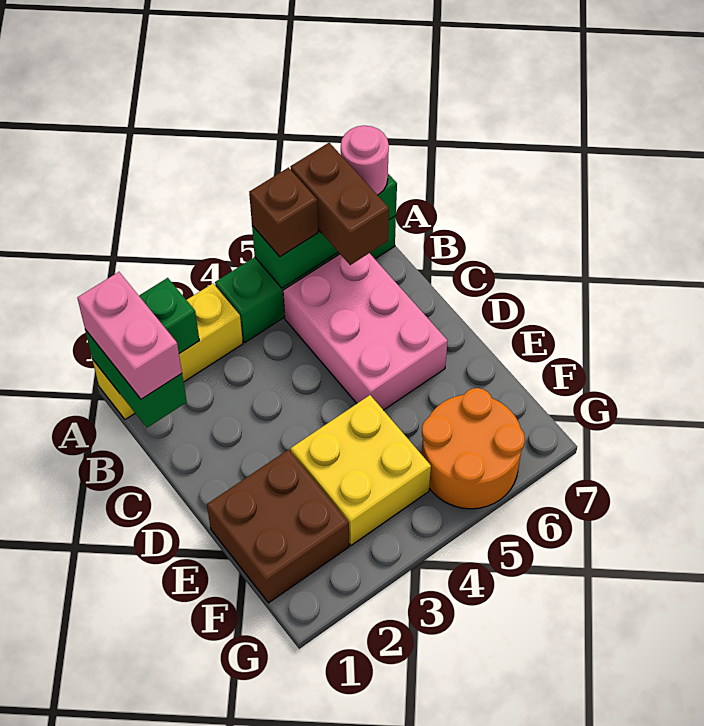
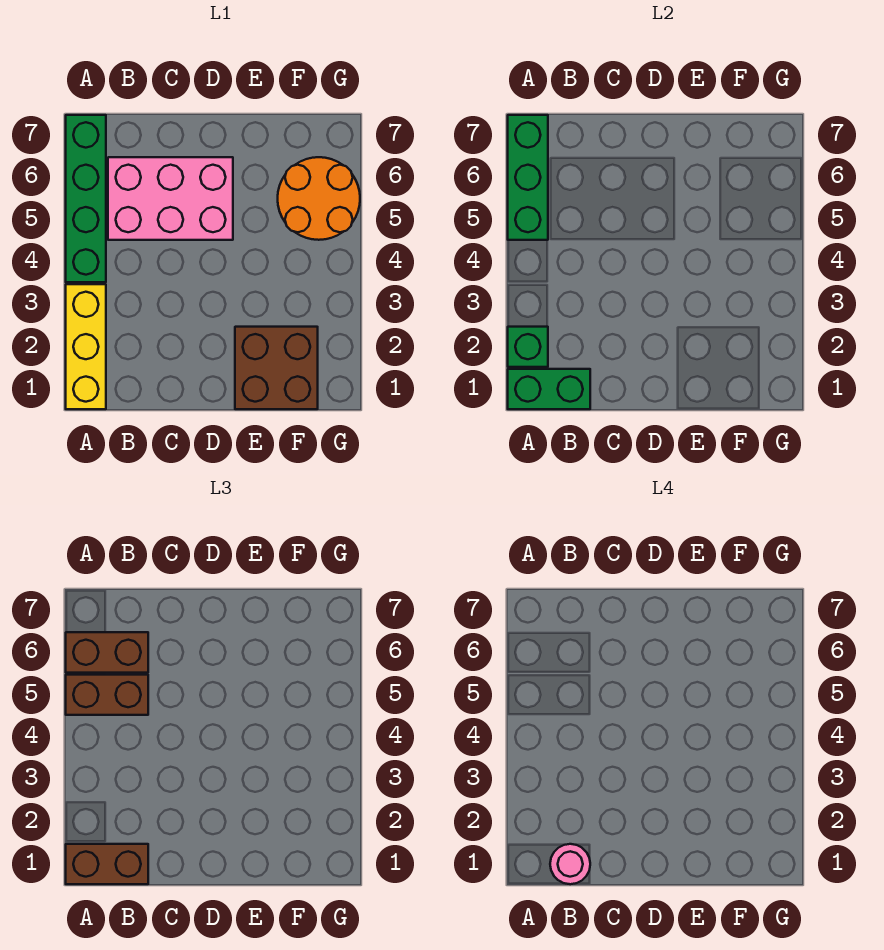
pink brick A1:B1 level 3 -> brown brick A1:B1 level 3
brown brick A5 level 3 -> brown brick A5:B5 level 3
pink round brick A7 level 3 -> pink round brick B1 level 4
yellow brick E3:F4 level 1 -> none

